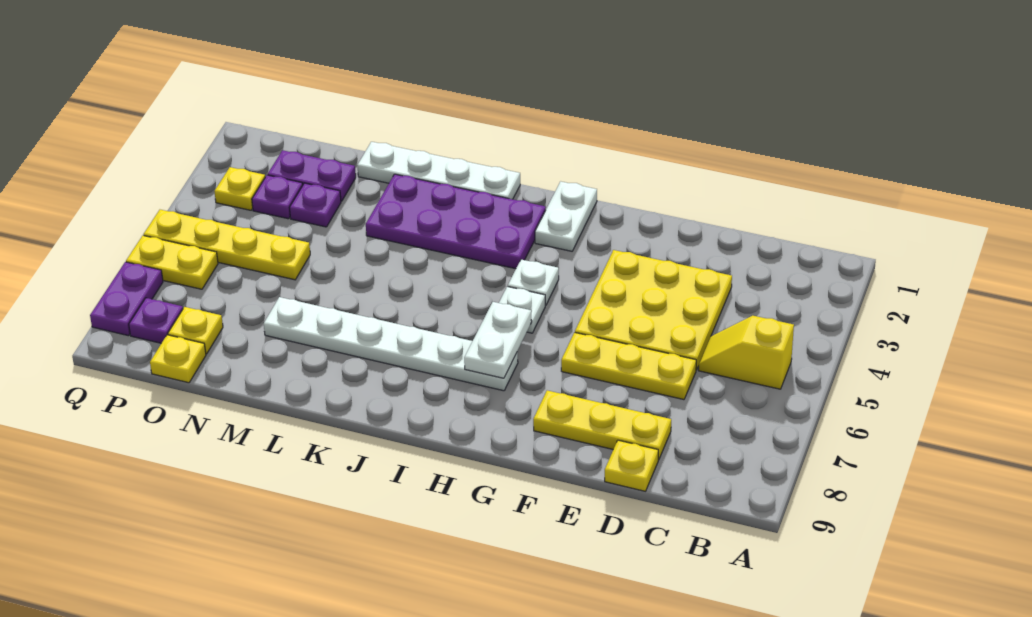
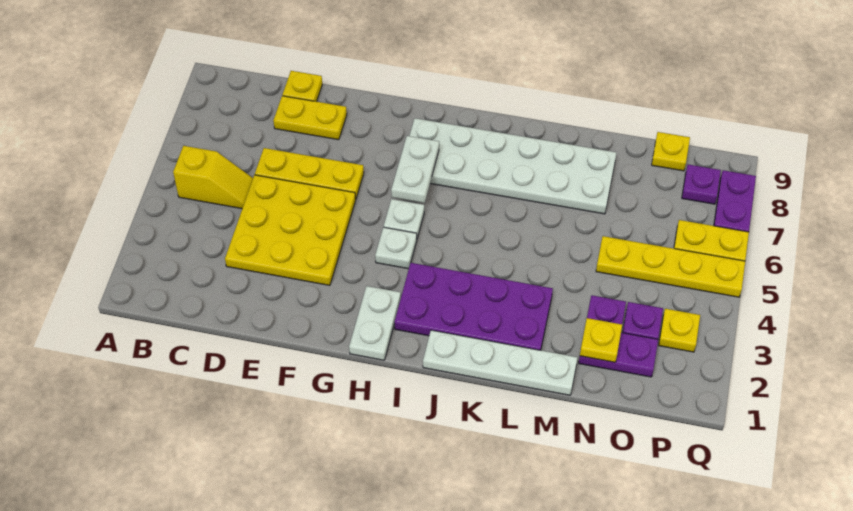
yellow plate D8:F8 level 1 -> yellow plate D8:E8 level 1
white plate H7:M7 level 1 -> white plate H7:M8 level 1
yellow plate O8 level 1 -> yellow plate N2 level 2

